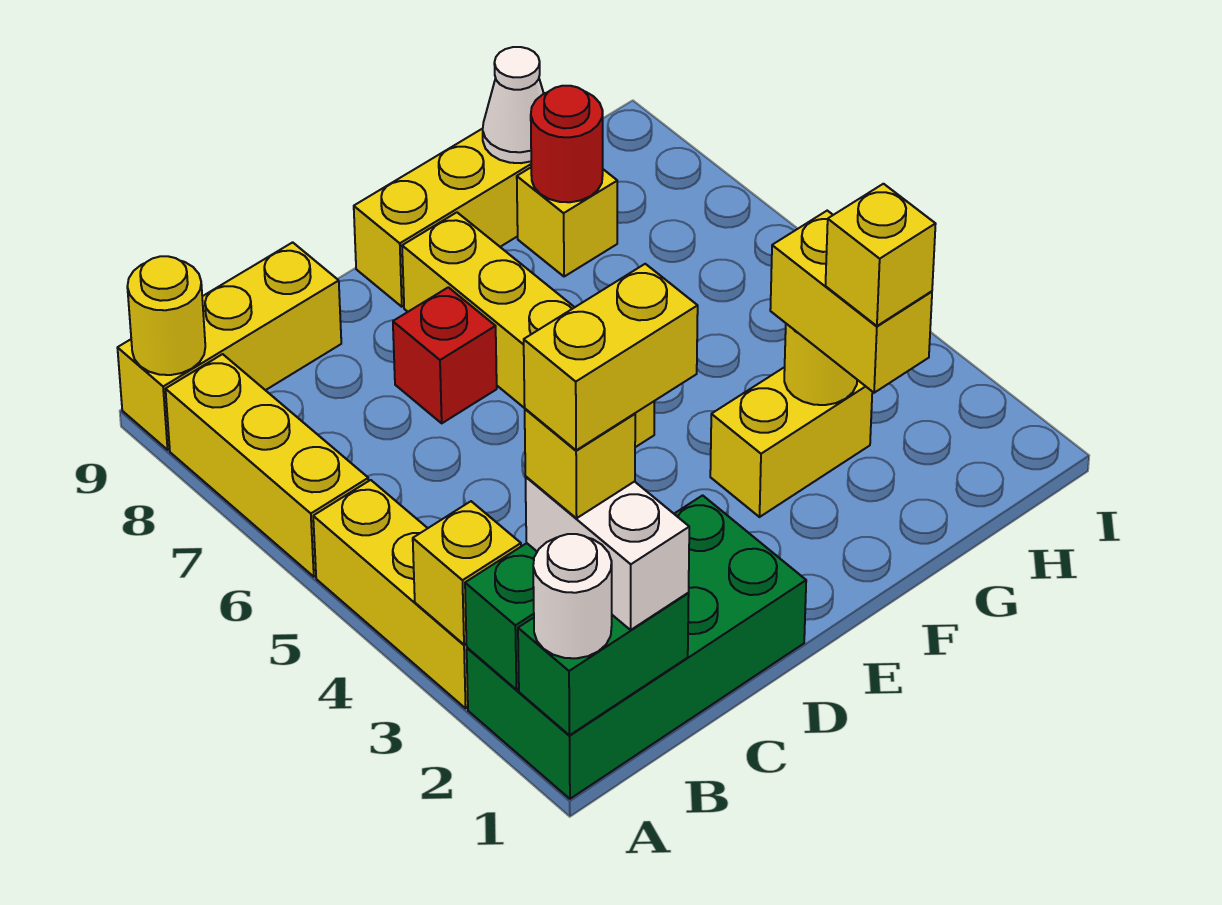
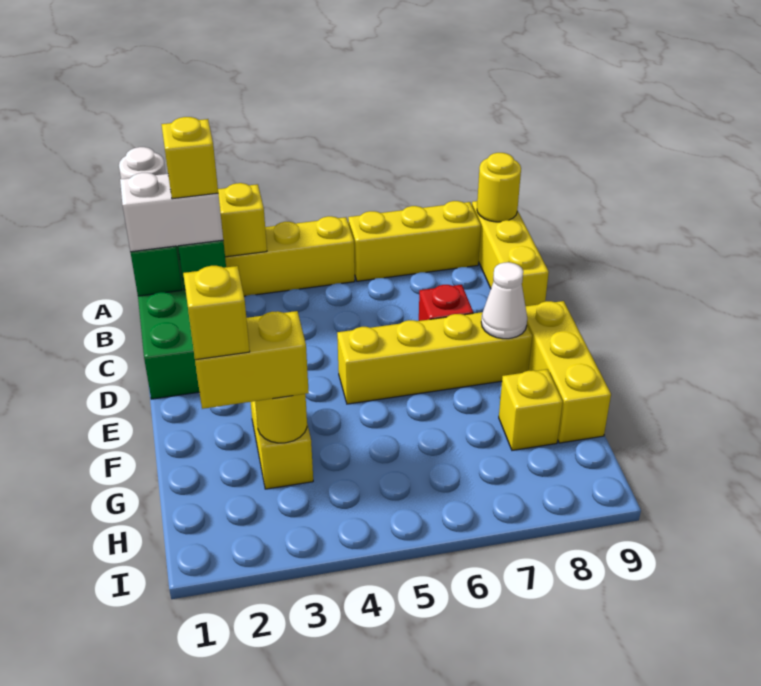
yellow brick B2:C2 level 5 -> none
red round brick G8 level 2 -> none
white cone G9 level 2 -> white cone E8 level 2

